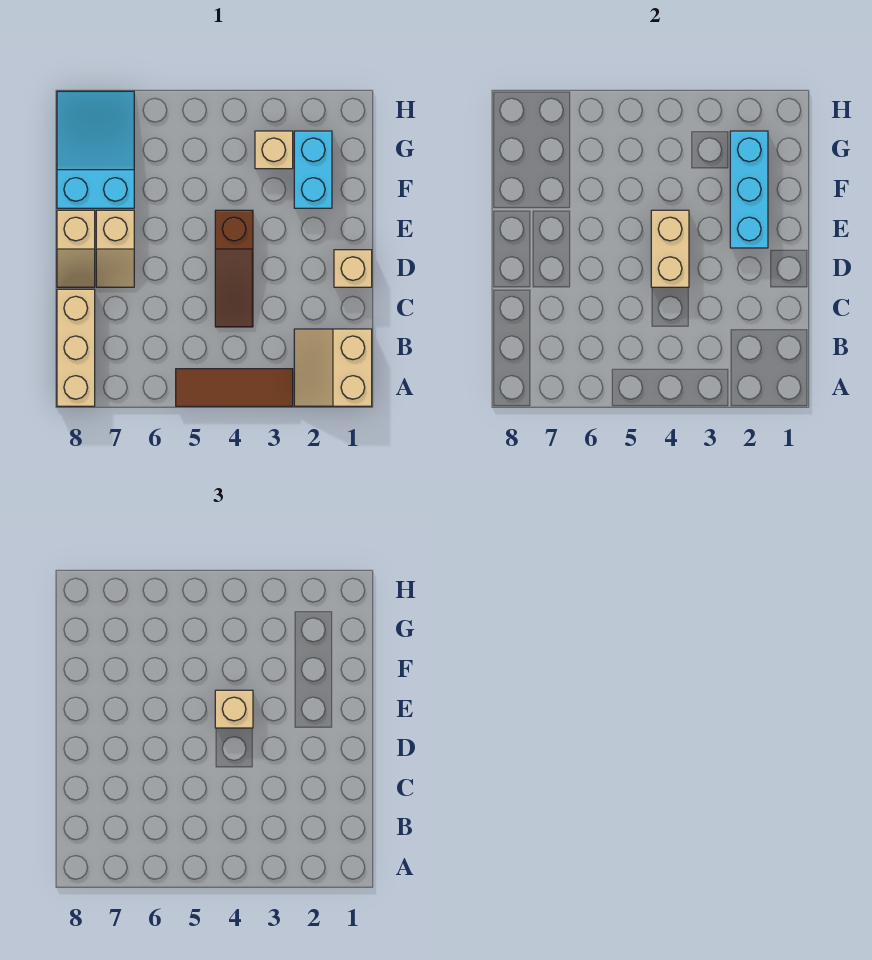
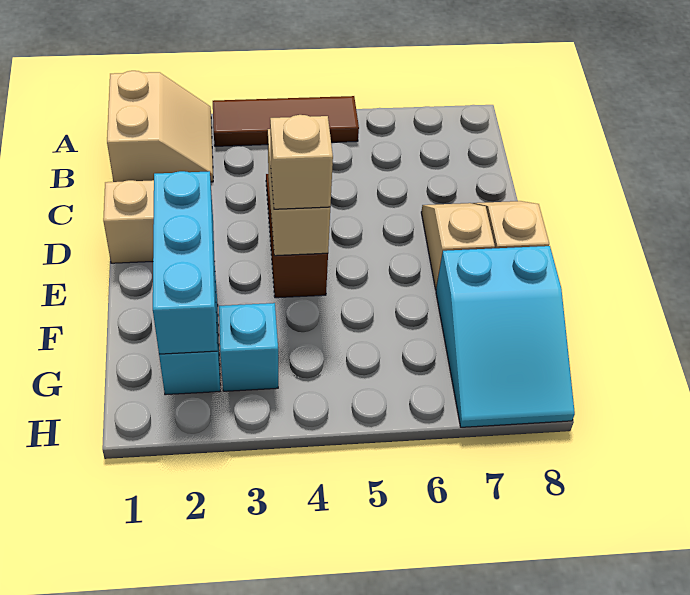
tan brick A8:C8 level 1 -> none
tan brick G3 level 1 -> cyan brick G3 level 1

